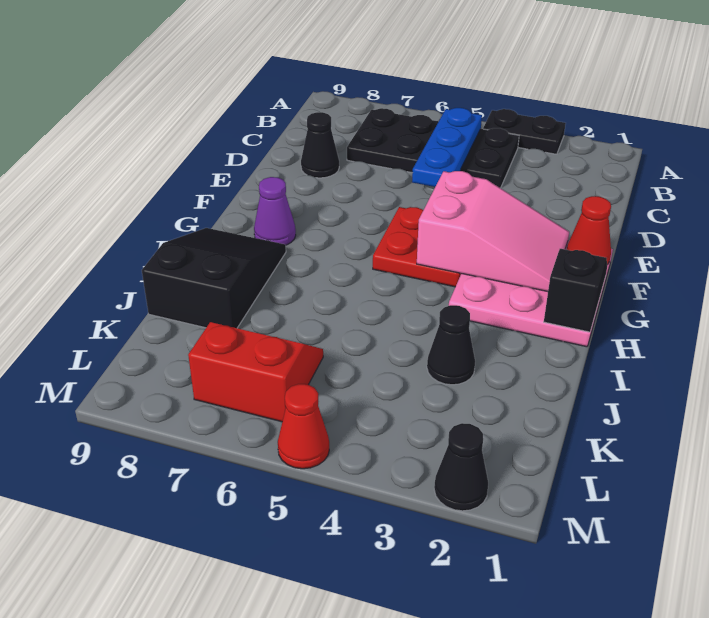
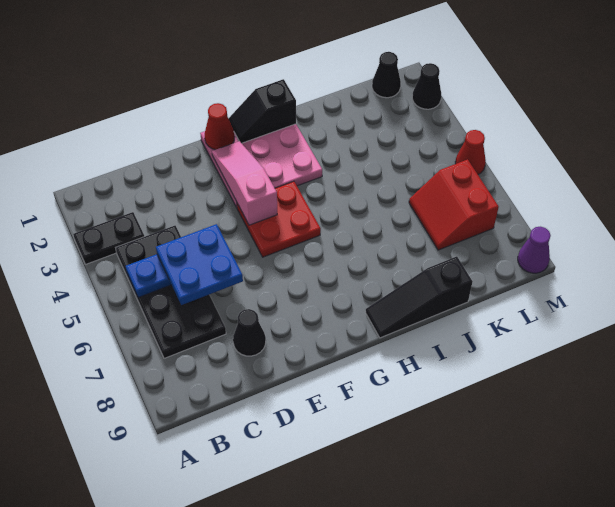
black plate A3:A4 level 1 -> black plate A3:B3 level 1
none -> blue plate C5:D6 level 3
pink slope F2:G4 level 2 top 4 -> pink slope F2:F4 level 2 top 4
purple cone G8 level 1 -> purple cone M9 level 1
black slope H8:J9 level 1 top J -> black slope H9:J9 level 1 top J
black cone J3 level 1 -> black cone L1 level 1

